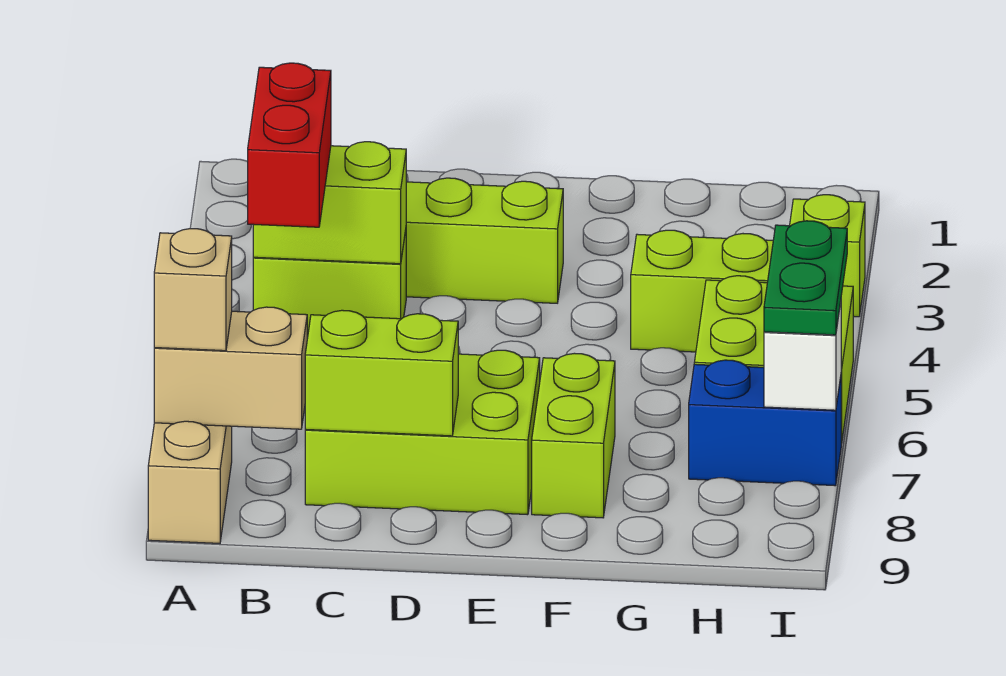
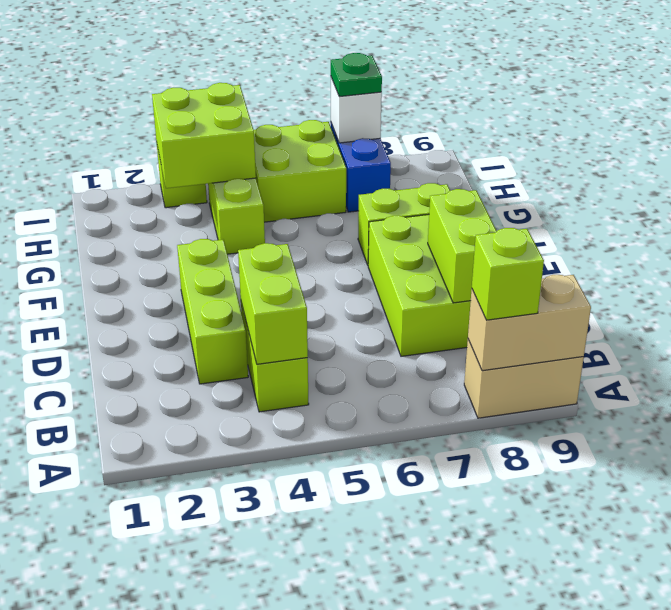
tan brick A8:B8 level 2 -> tan brick A8:A9 level 2
tan brick A8 level 3 -> lime brick A8 level 3
red brick B4:B5 level 3 -> none
none -> lime brick H3:I4 level 2
green plate I6:I7 level 3 -> green plate I7 level 3

